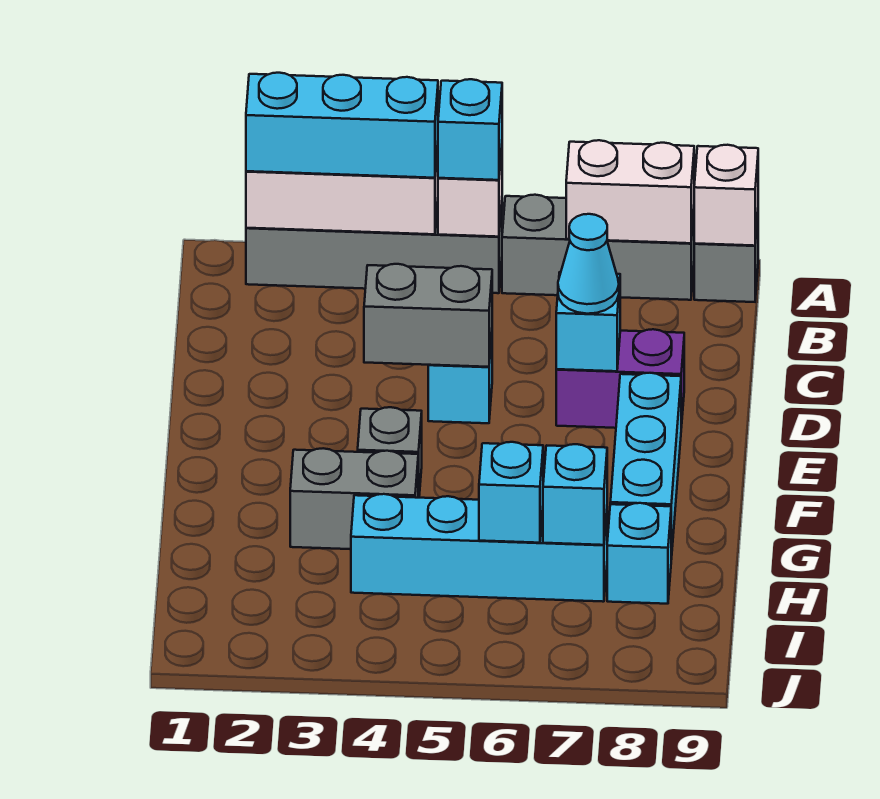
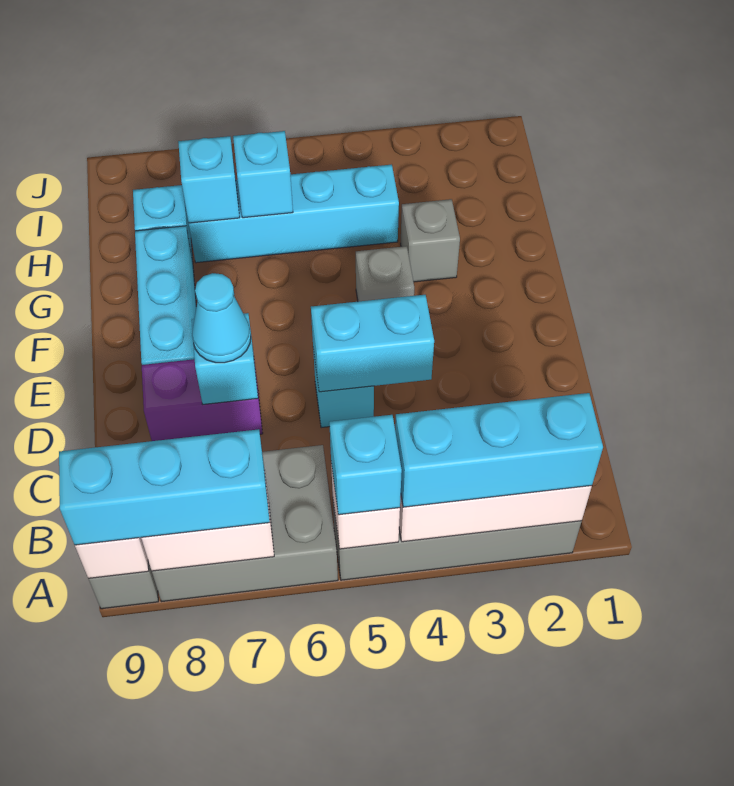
grey brick A6:A8 level 1 -> grey brick A6:B8 level 1
none -> cyan brick A7:A9 level 3
grey brick D4:D5 level 2 -> cyan brick D4:D5 level 2
grey brick G3:G4 level 1 -> grey brick G3 level 1

